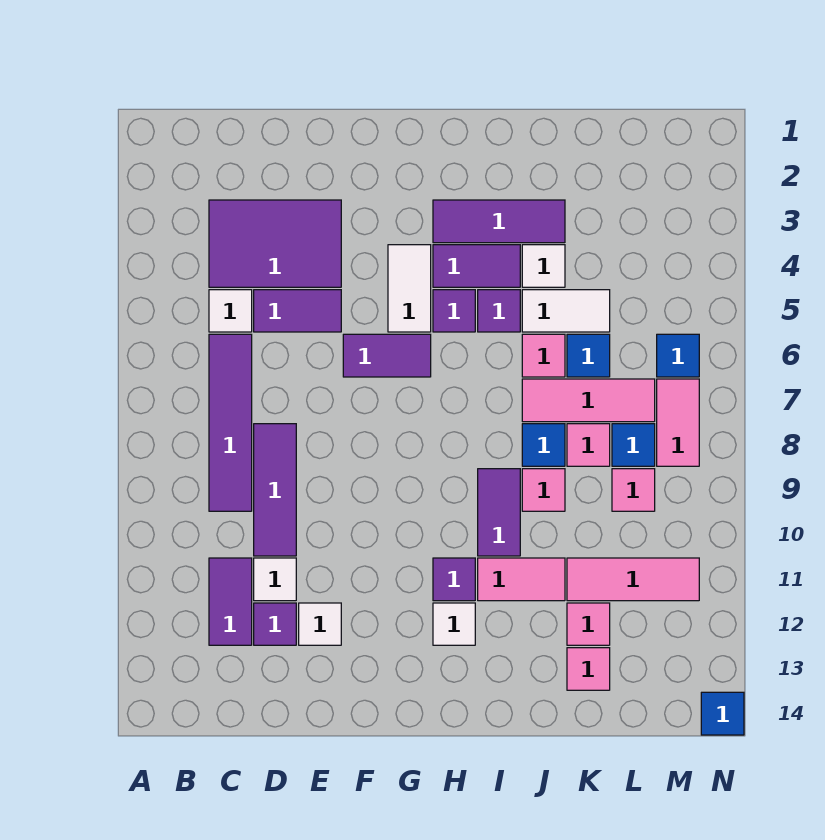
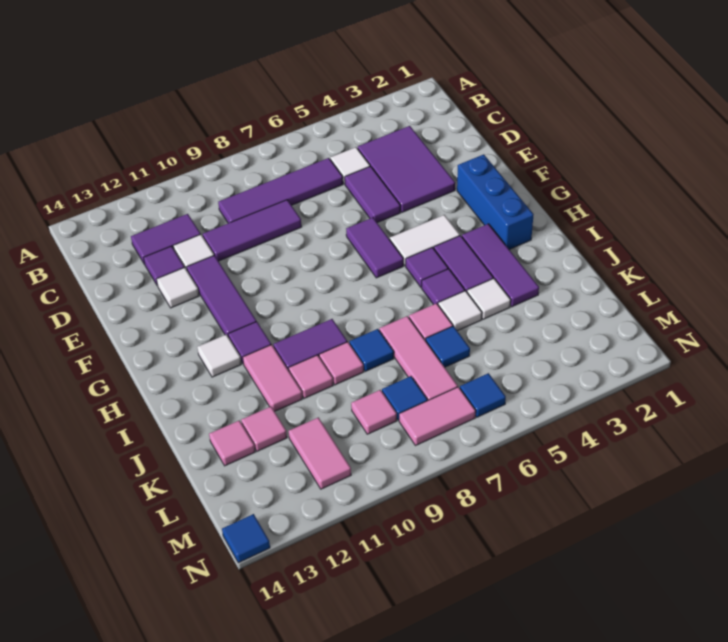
none -> purple tile E11:G11 level 1
none -> blue brick F2:H2 level 1
white tile J5:K5 level 1 -> white tile J5 level 1
pink tile K8 level 1 -> pink tile J10 level 1
pink tile K11:M11 level 1 -> pink tile L11:M11 level 1

